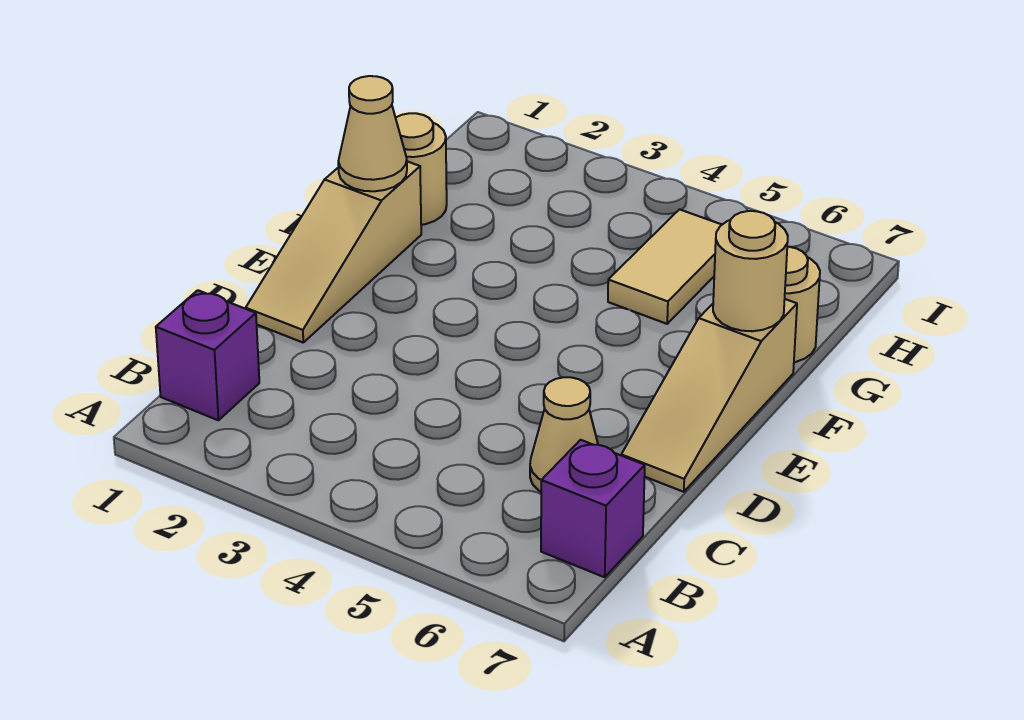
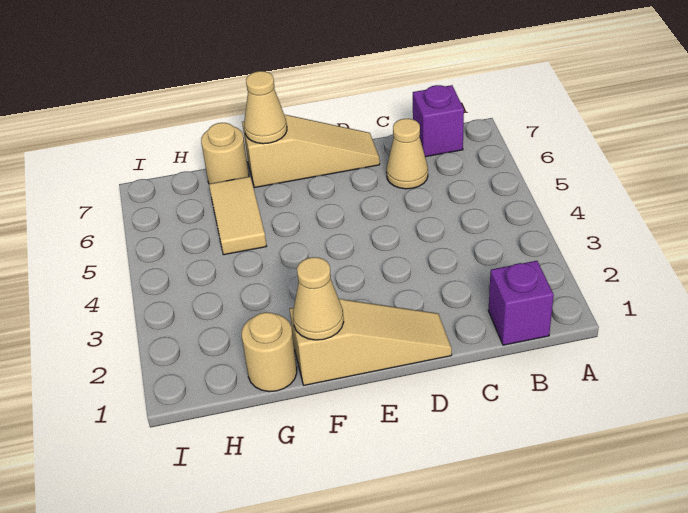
tan round brick F7 level 2 -> tan cone F7 level 2
tan tile G5:H5 level 1 -> tan tile G5:G6 level 1

